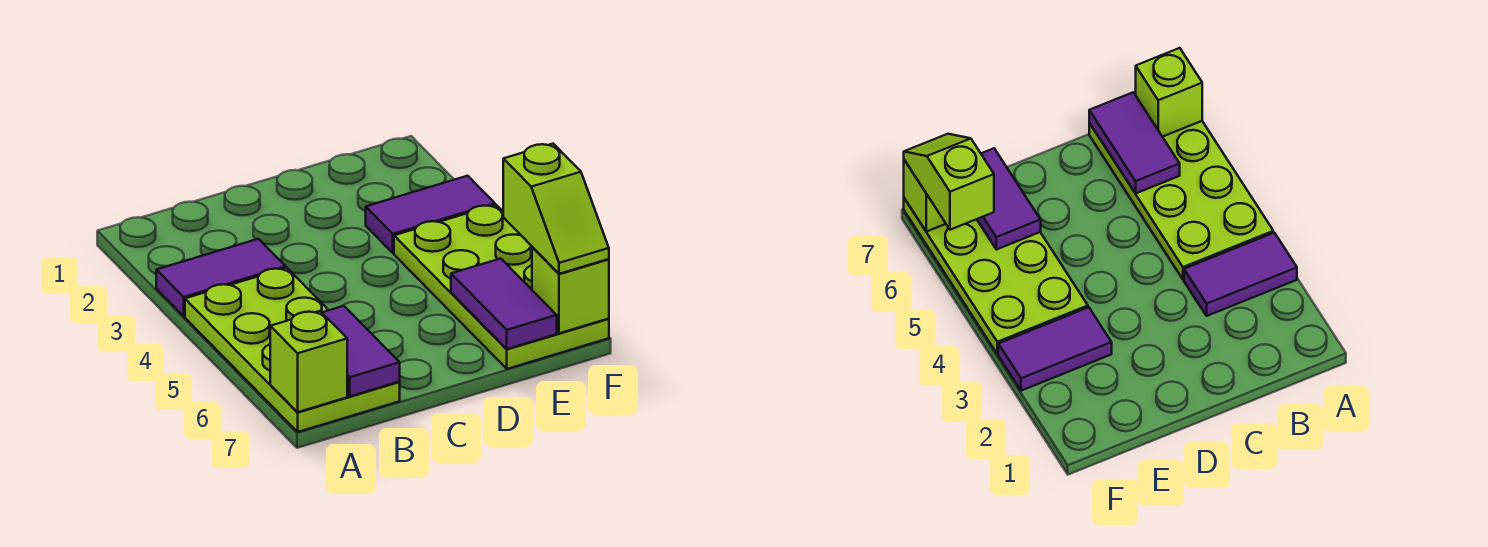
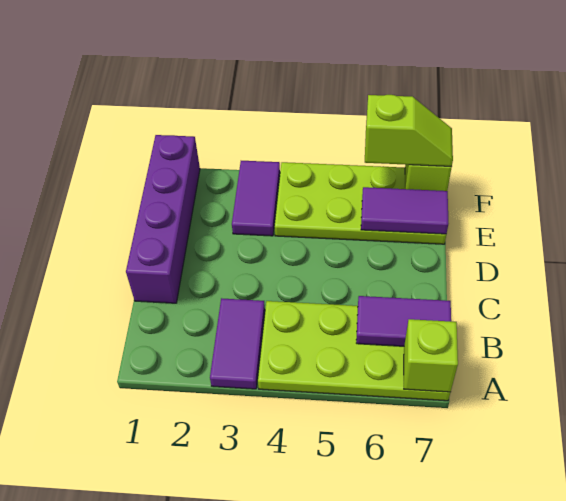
none -> purple brick C1:F1 level 1

